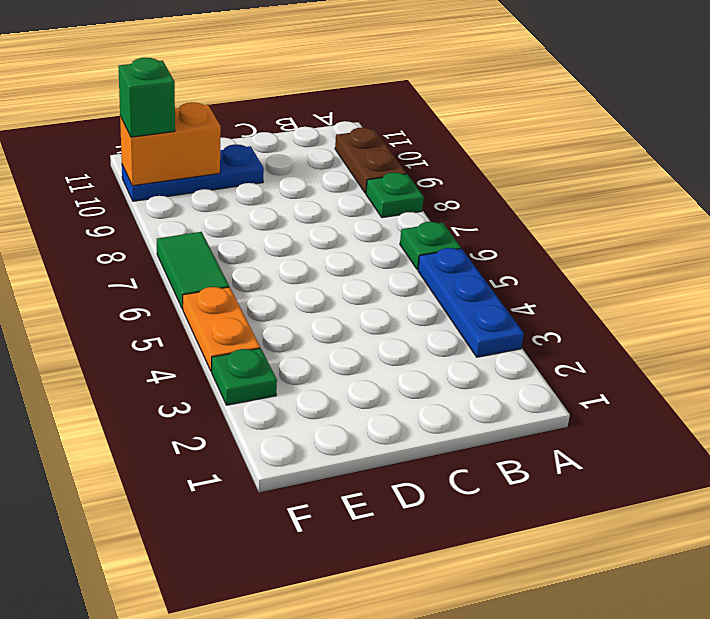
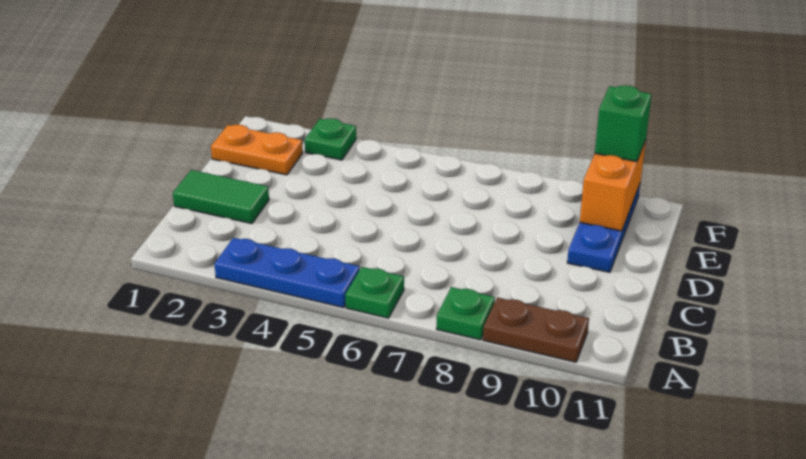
orange plate F4:F5 level 1 -> orange plate E1:E2 level 1
green tile F6:F7 level 1 -> green tile C1:C2 level 1

